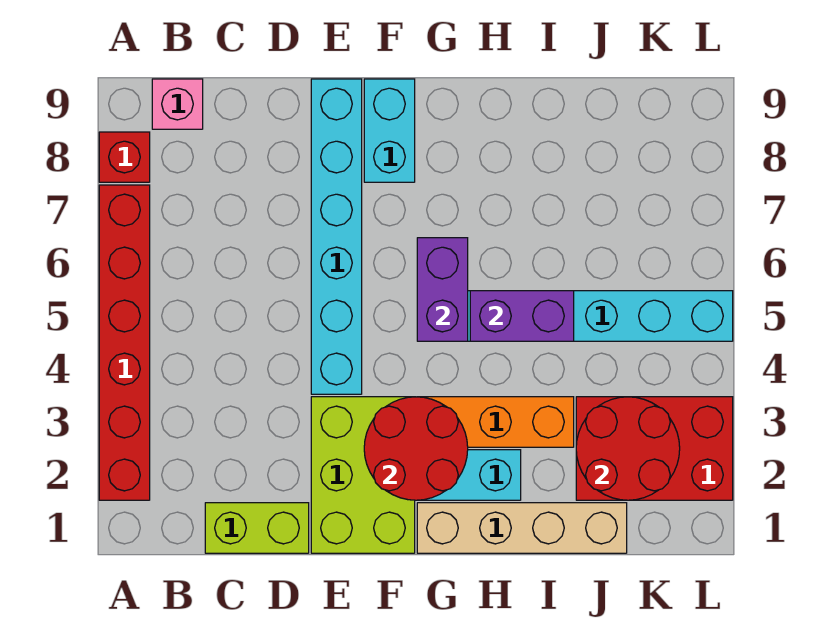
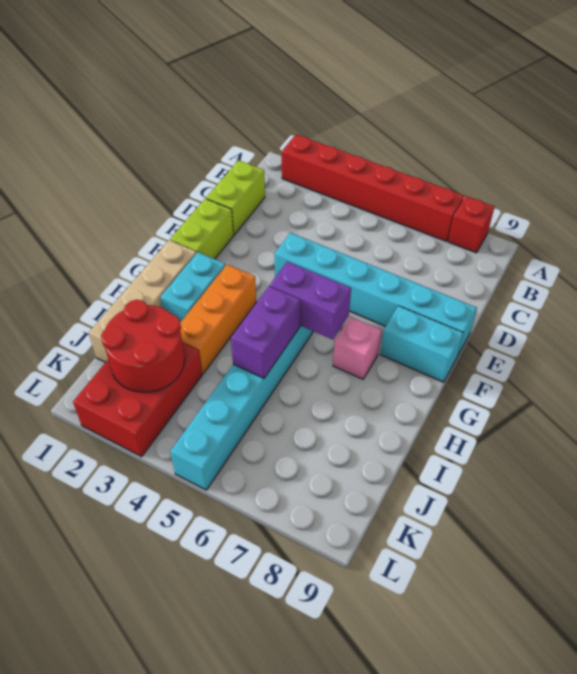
pink brick B9 level 1 -> pink brick G7 level 1
lime brick E1:F3 level 1 -> lime brick E1:F1 level 1
red round brick F2:G3 level 2 -> none

